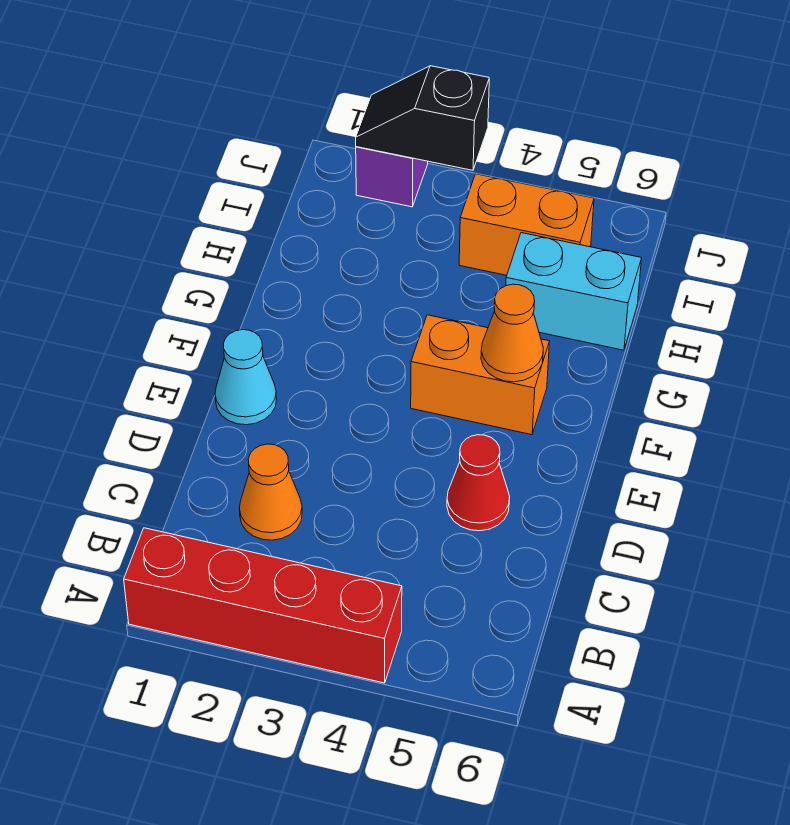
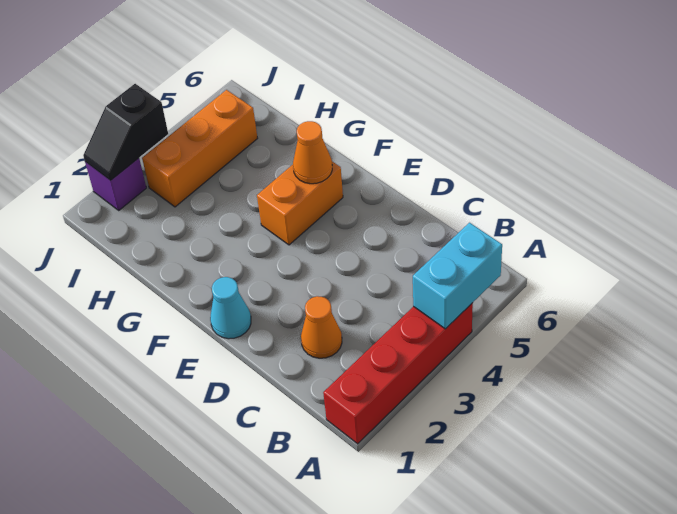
red cone D5 level 1 -> none
cyan brick H5:H6 level 1 -> cyan brick A4:A5 level 2
orange brick I4:I5 level 1 -> orange brick I3:I5 level 1

